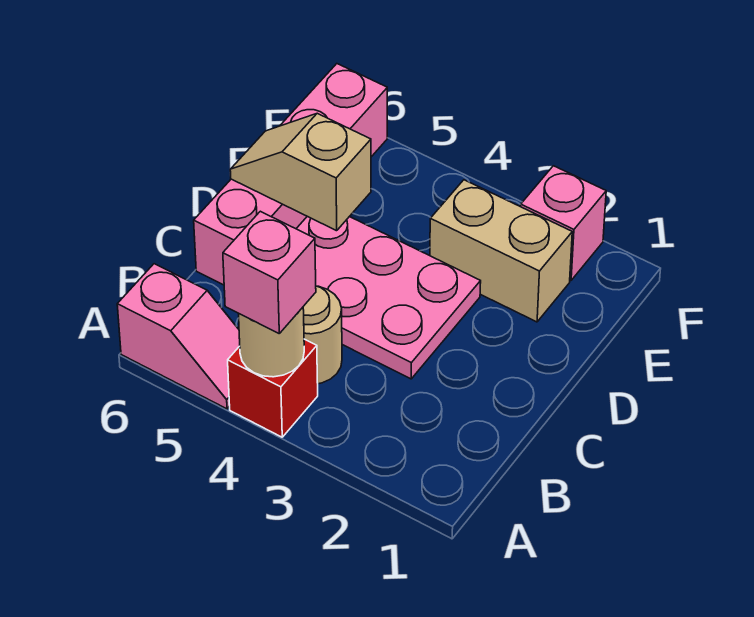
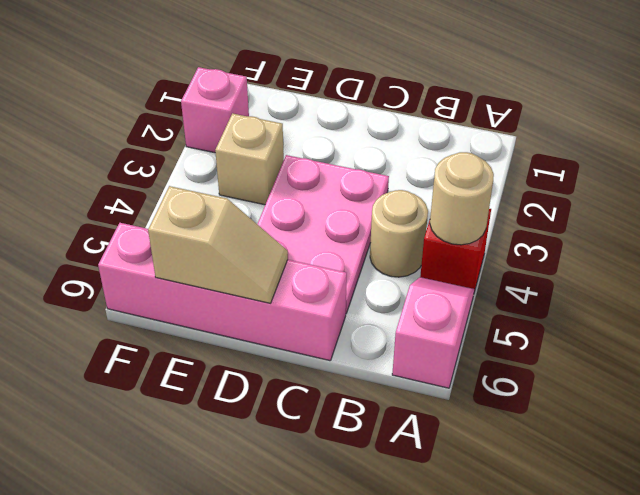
pink brick A4 level 3 -> none
tan slope D5:D6 level 2 top 5 -> tan slope D6:E6 level 2 top E
tan brick E2:E3 level 1 -> tan brick E3 level 1

